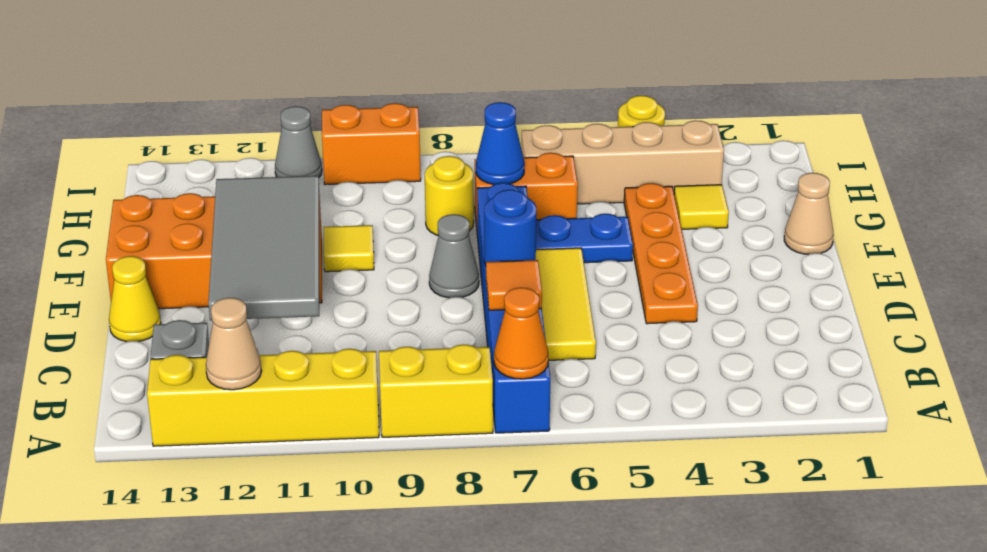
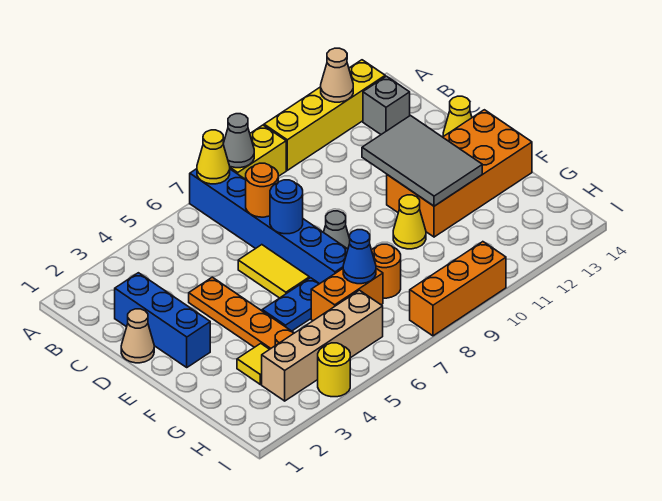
orange cone A7 level 2 -> yellow cone A7 level 2
none -> blue brick C2:E2 level 1
yellow tile C6:E6 level 1 -> yellow tile D6:E6 level 1
orange tile C7 level 2 -> orange round brick C7 level 2
grey tile C11:F12 level 2 -> grey tile D11:F12 level 2
tan cone F1 level 1 -> tan cone D1 level 1
yellow tile F10 level 1 -> yellow cone F10 level 1
yellow round brick G8 level 1 -> orange round brick G8 level 1
orange brick I9:I10 level 1 -> orange brick I8:I10 level 1
grey cone I11 level 1 -> grey cone A8 level 2

